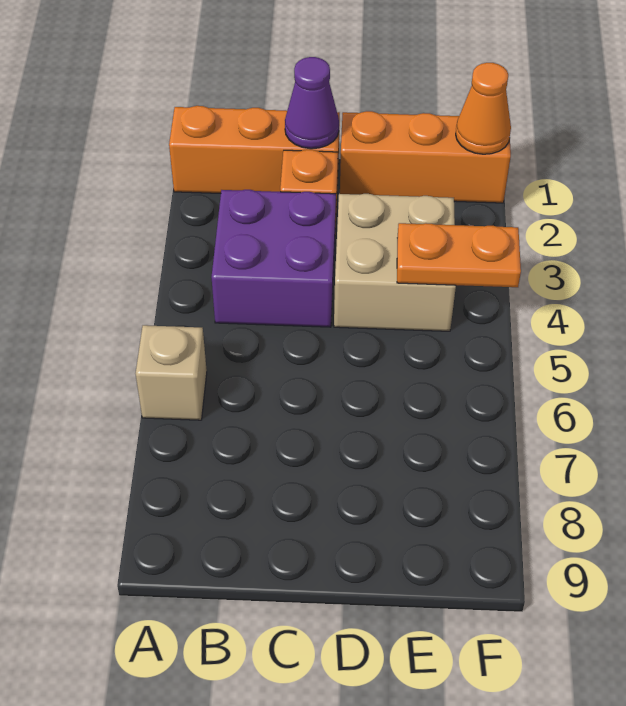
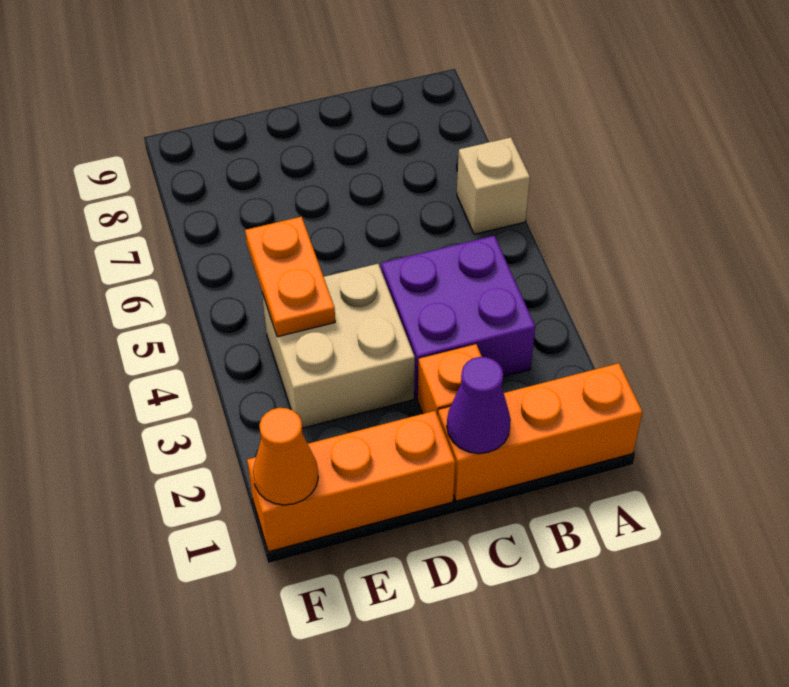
orange plate E4:F4 level 2 -> orange plate E4:E5 level 2

